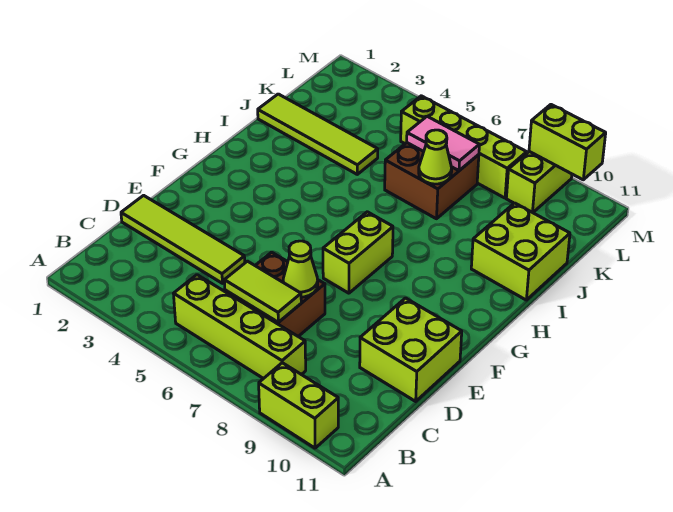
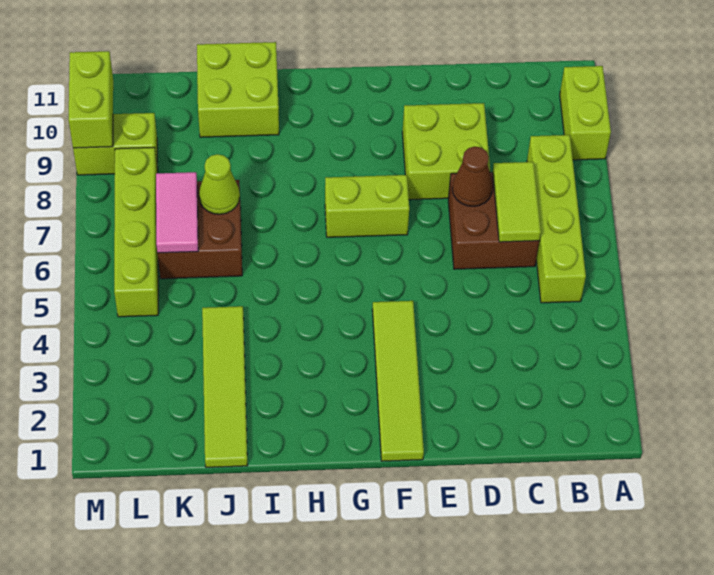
lime tile D1:D4 level 1 -> lime tile F1:F4 level 1
lime cone D7 level 2 -> brown cone D7 level 2
lime brick D10:E11 level 1 -> lime brick D8:E9 level 1

